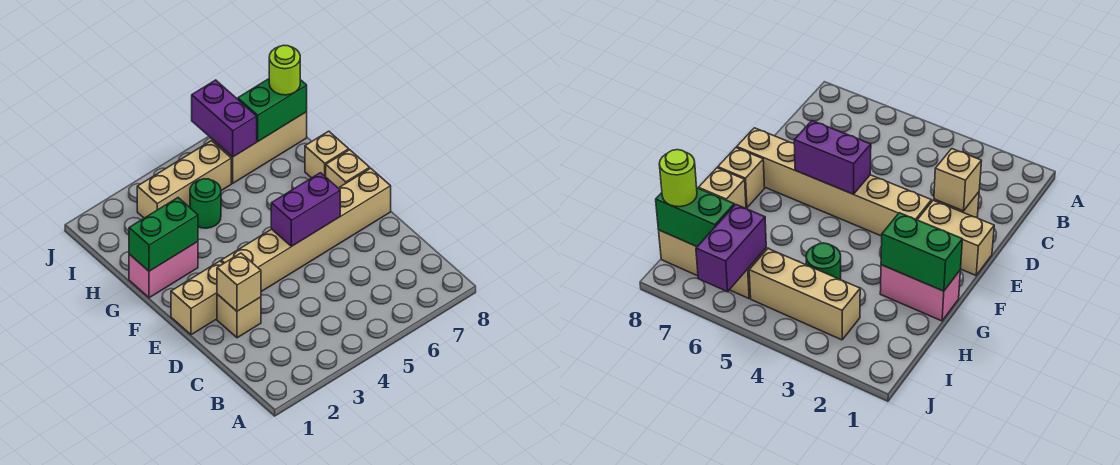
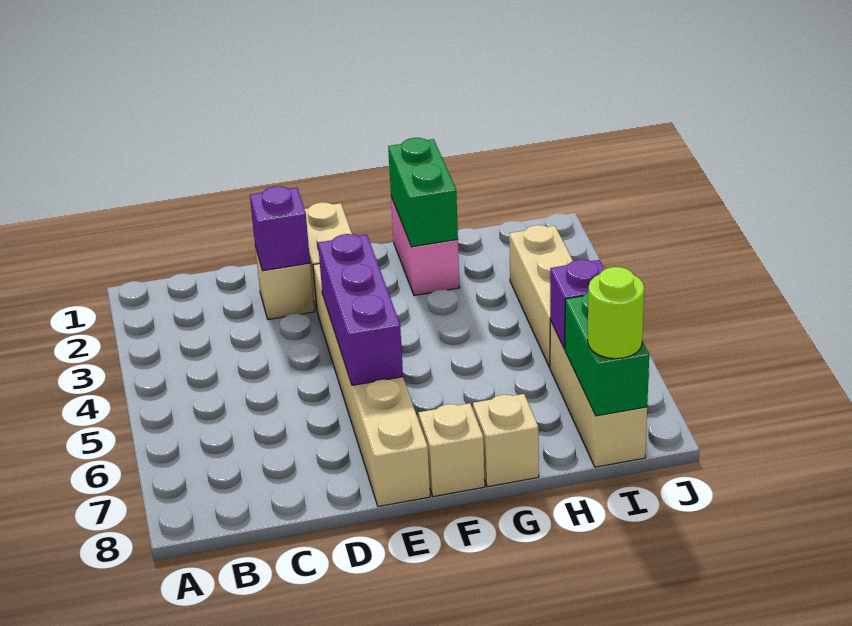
tan brick D2 level 2 -> purple brick D2 level 2
purple brick E5:E6 level 2 -> purple brick E4:E6 level 2
green round brick H4 level 1 -> none
purple brick I6:J6 level 2 -> purple brick I6 level 2

